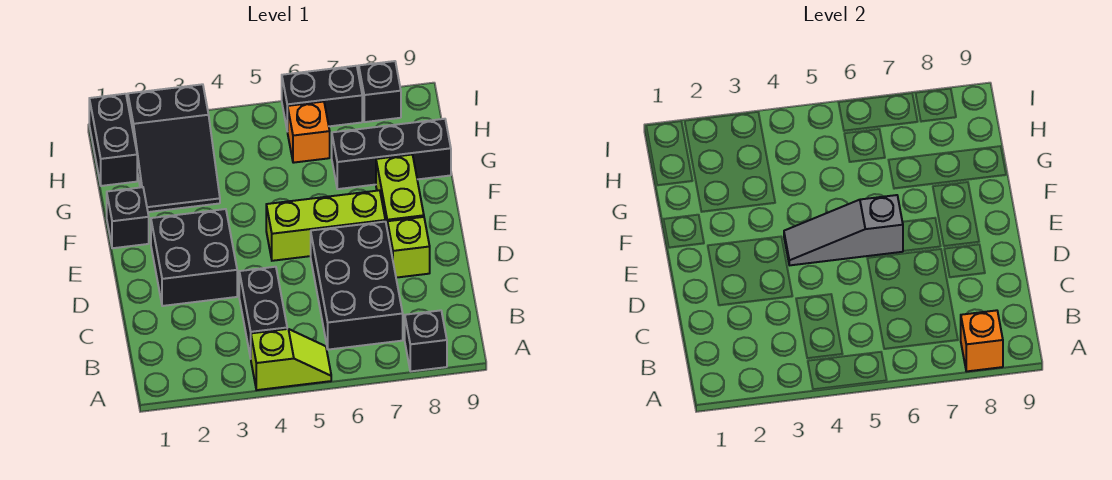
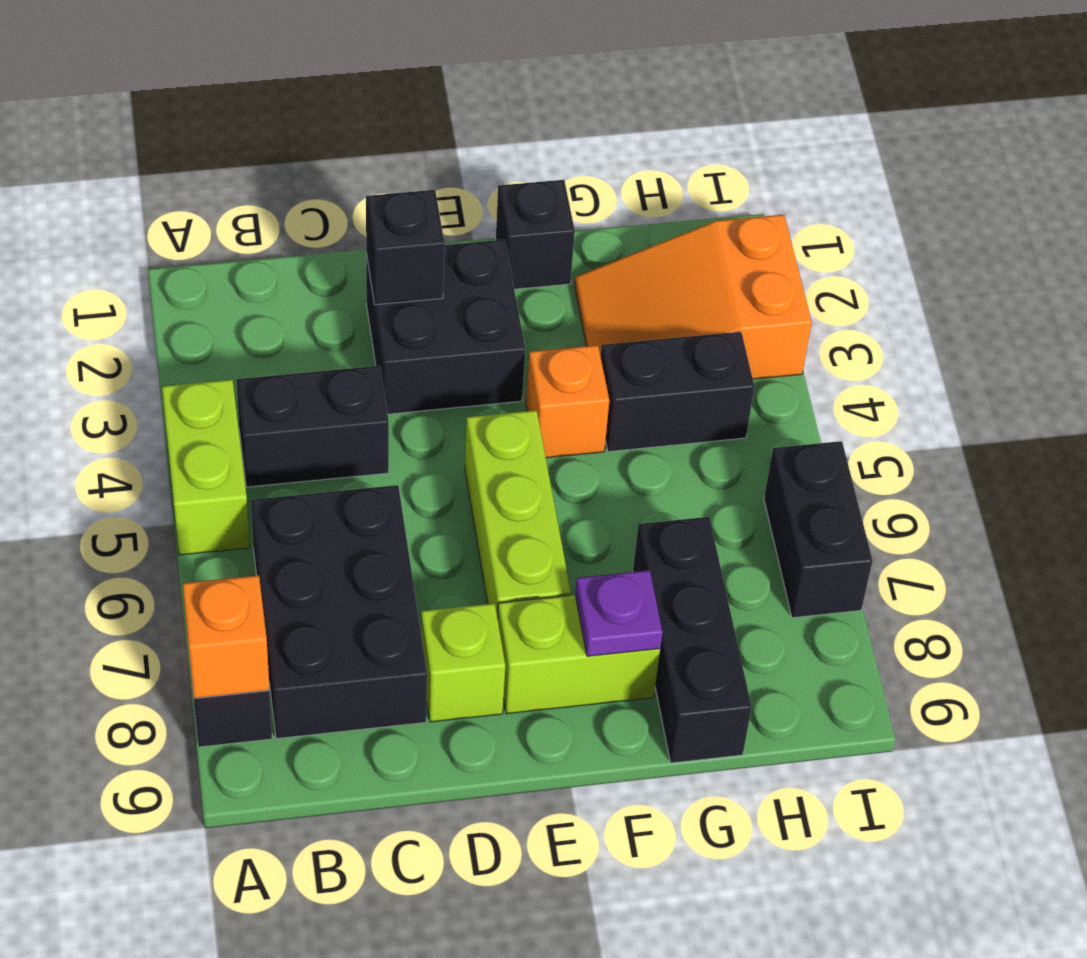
lime slope A4:A5 level 1 top 4 -> lime brick A4:A5 level 1
black brick B6:D7 level 1 -> black brick B6:C8 level 1
grey slope E4:E6 level 2 top 6 -> none
none -> purple plate F8 level 2
black slope G2:I3 level 1 top I -> orange slope G2:I3 level 1 top I
black brick H1:I1 level 1 -> black brick G4:H4 level 1
orange brick H6 level 1 -> orange brick F4 level 1
black brick I8 level 1 -> black brick D2 level 2

